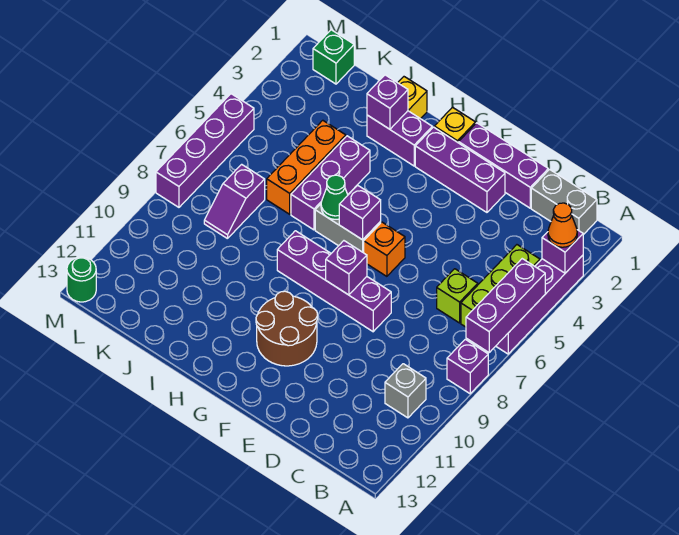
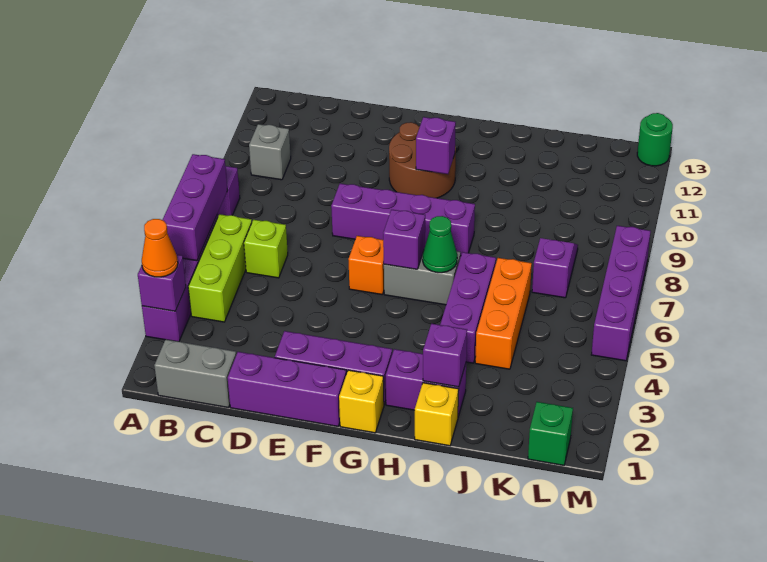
purple brick F8 level 2 -> purple brick G10 level 2

